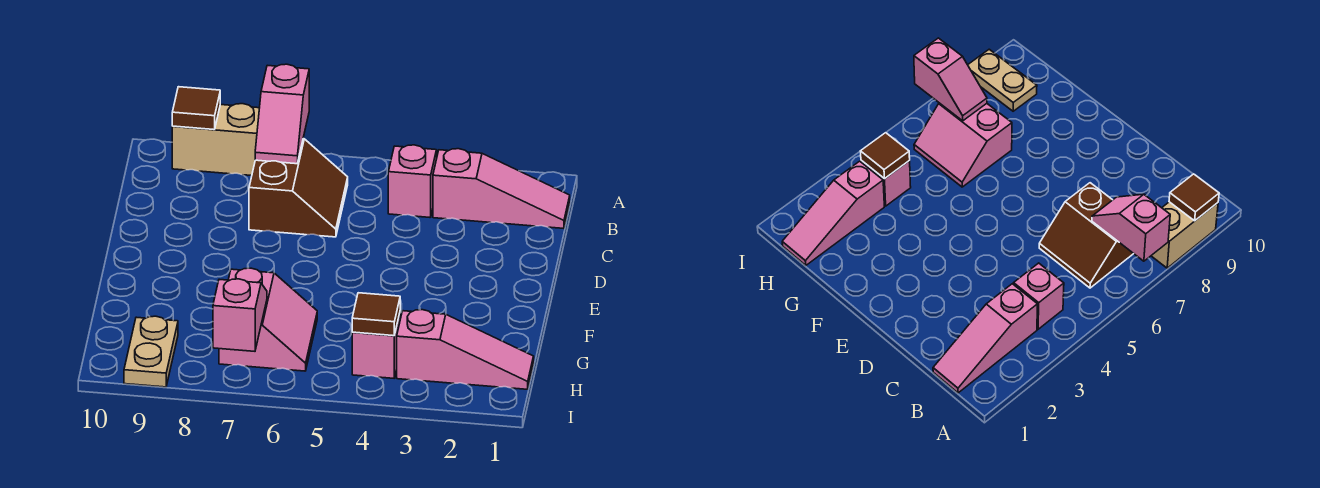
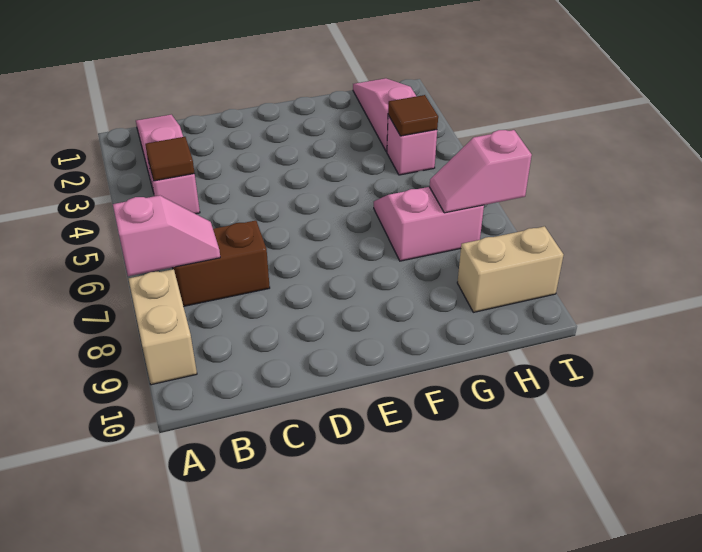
brown tile A9 level 2 -> brown tile B4 level 2
tan plate H9:I9 level 1 -> tan brick H9:I9 level 1

